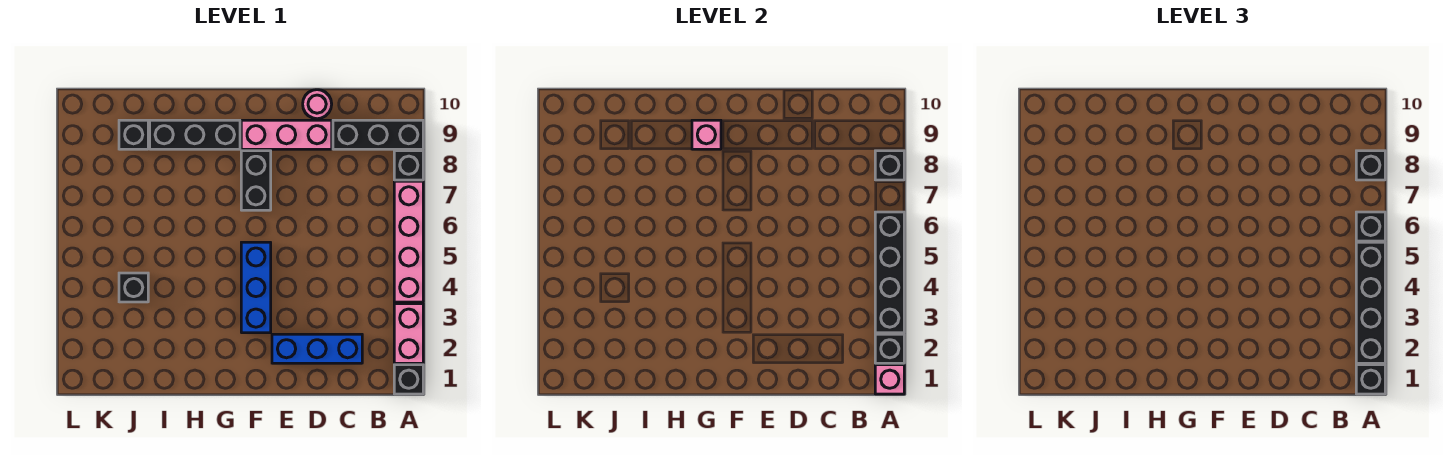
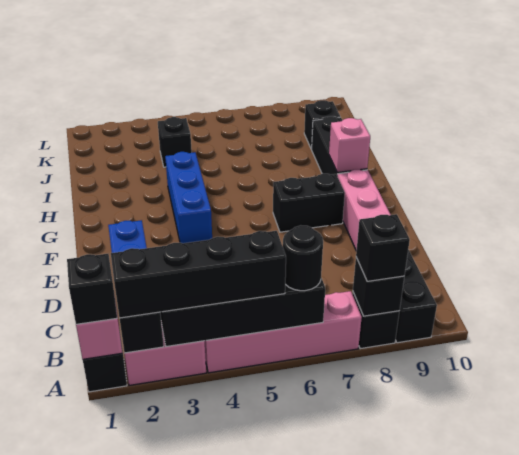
black brick A6 level 3 -> black round brick A6 level 3
pink round brick D10 level 1 -> none
blue brick F3:F5 level 1 -> blue brick F4:H4 level 1

